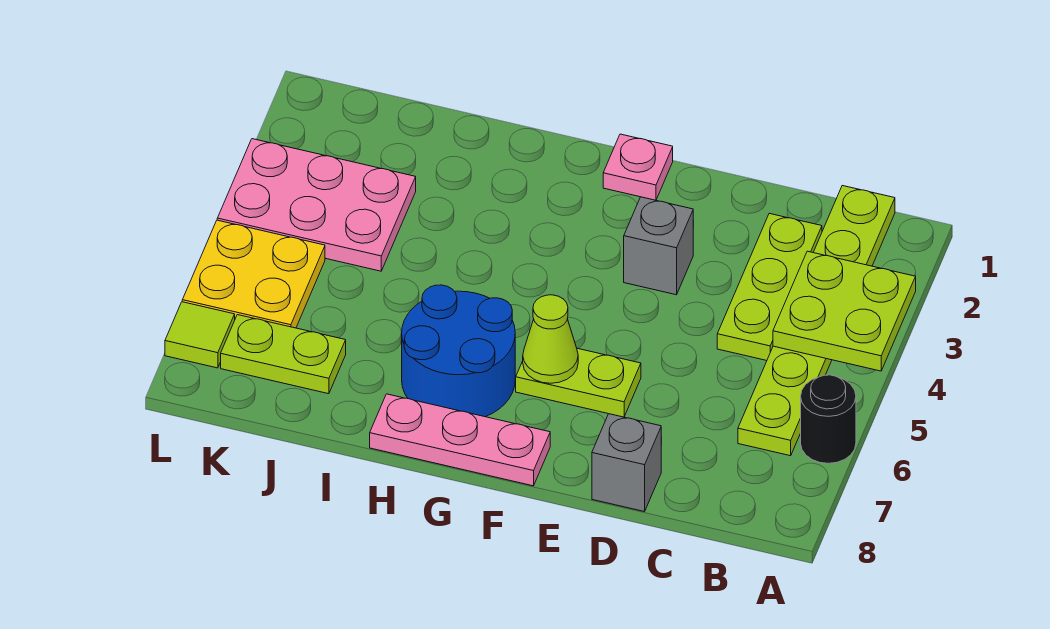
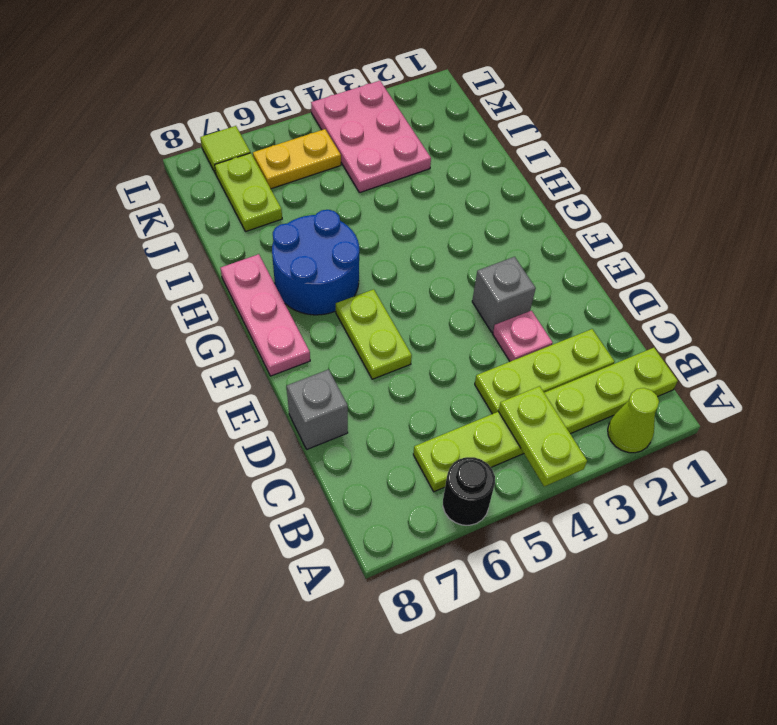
lime plate A3:B4 level 2 -> lime plate A4:B4 level 2
pink plate F1 level 1 -> pink plate D3 level 1
lime cone F6 level 2 -> lime cone A2 level 1
yellow plate K5:L6 level 1 -> yellow plate K5:K6 level 1

